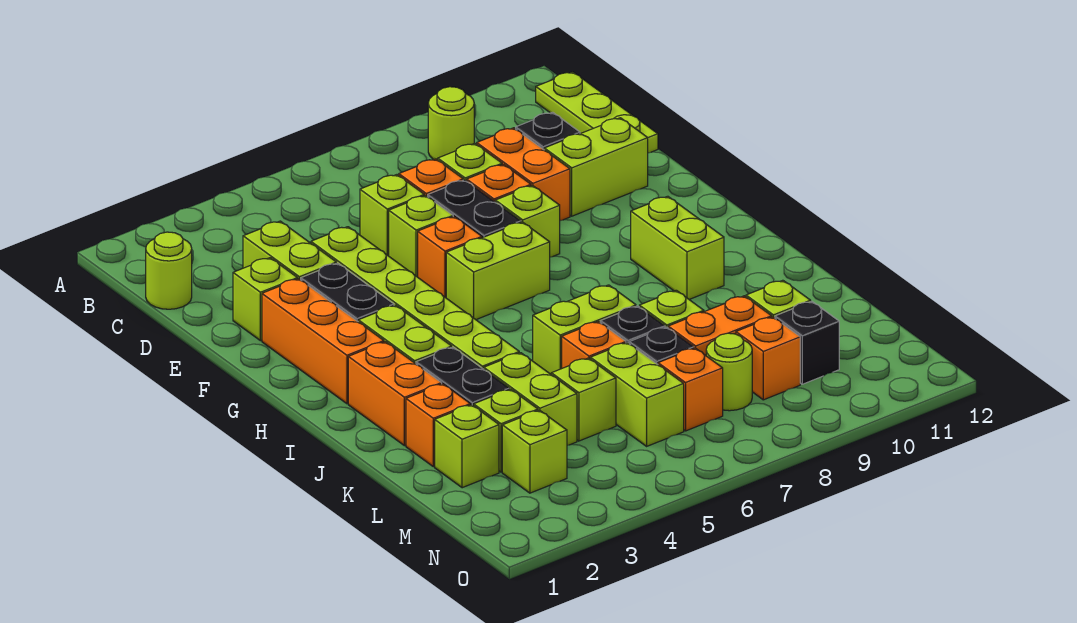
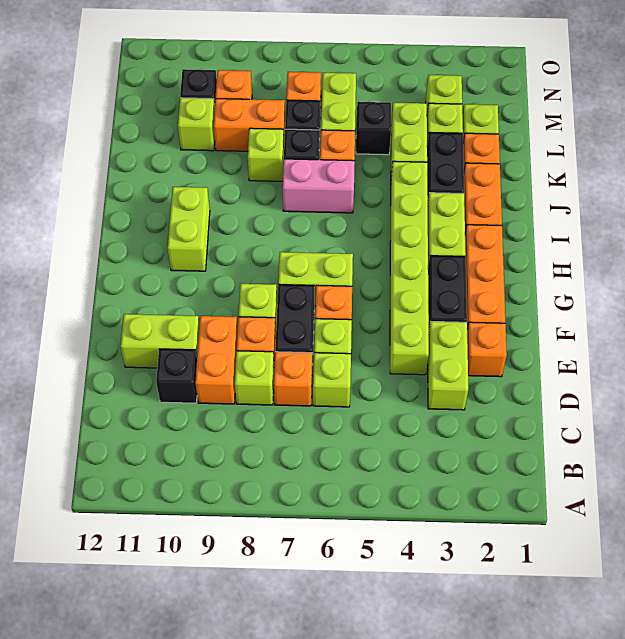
lime round brick B9 level 1 -> none
lime plate B12:D12 level 1 -> none
lime round brick C1 level 1 -> none
lime brick E2 level 1 -> orange brick E2 level 1
lime brick J6:J7 level 1 -> pink brick J6:J7 level 1
lime brick L5 level 1 -> black brick L5 level 1
lime round brick M8 level 1 -> none

